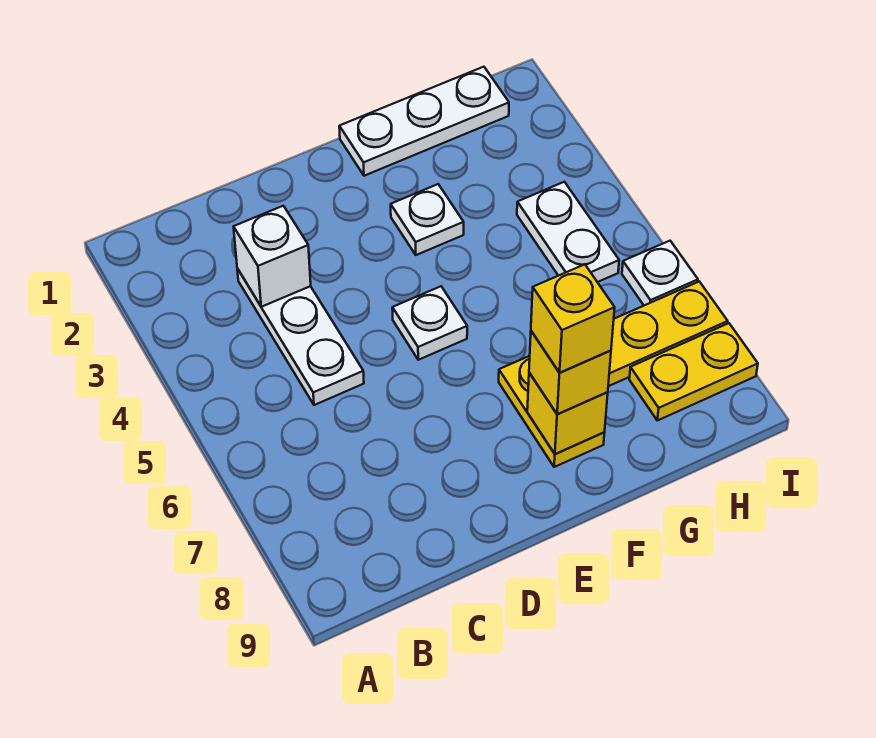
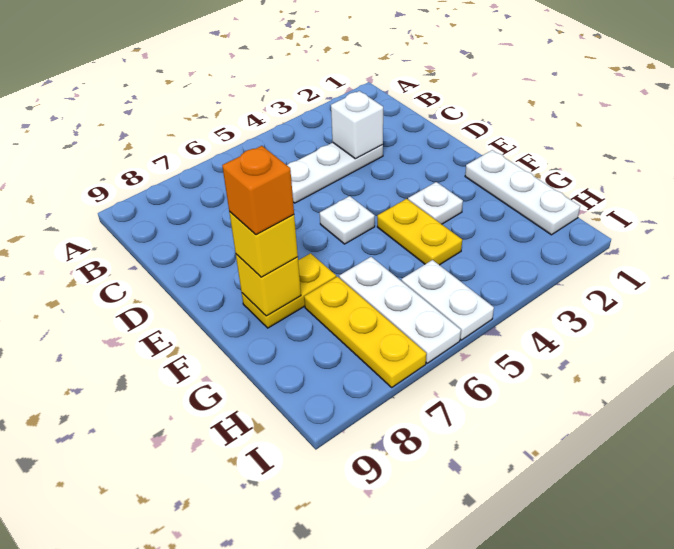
yellow brick F8 level 4 -> orange brick F8 level 4
white plate H4:H5 level 1 -> white plate H5:I5 level 1
yellow plate H8:I8 level 1 -> yellow plate F4:G4 level 1
white plate I6 level 1 -> white plate G6:I6 level 1

